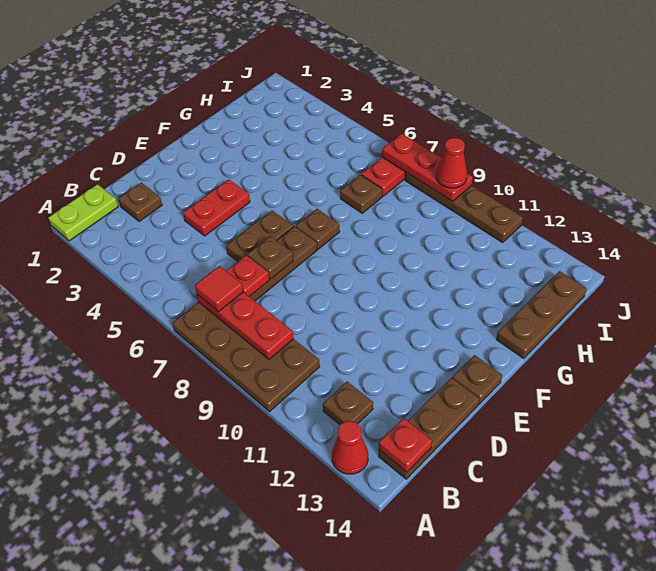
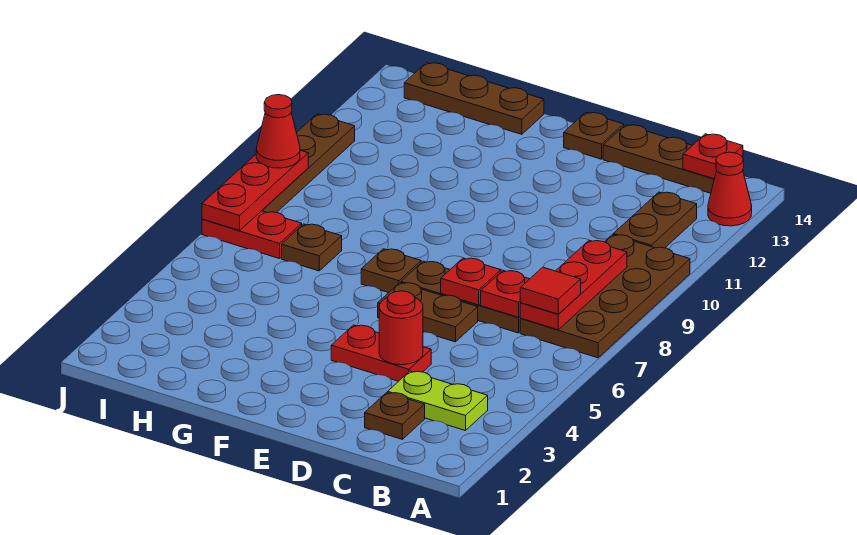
lime plate A1:B1 level 1 -> lime plate B3:C3 level 1
brown plate B12 level 1 -> brown plate B11:B12 level 1
none -> red round brick D4 level 2
brown plate D7 level 2 -> red plate D7 level 2

